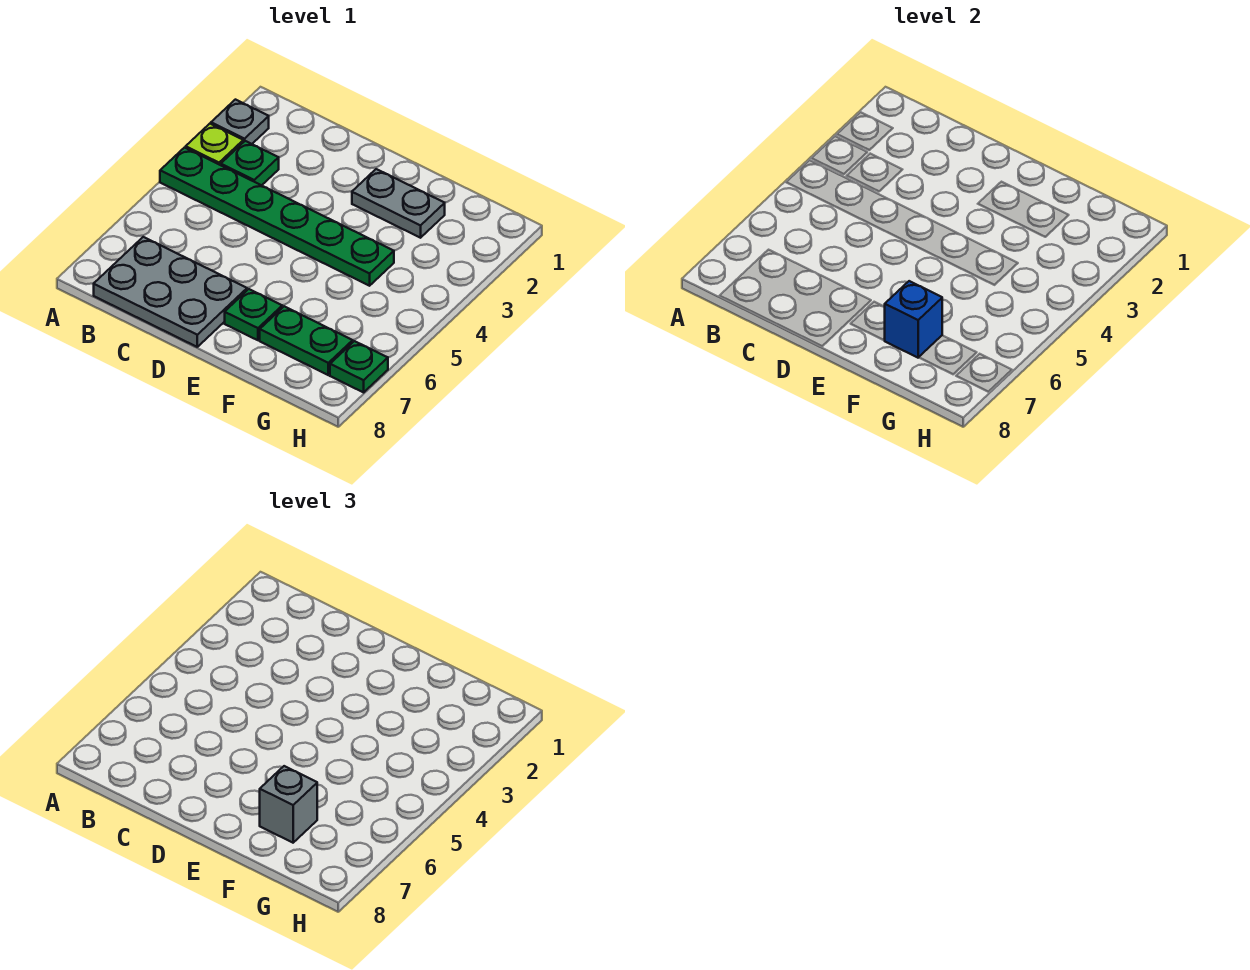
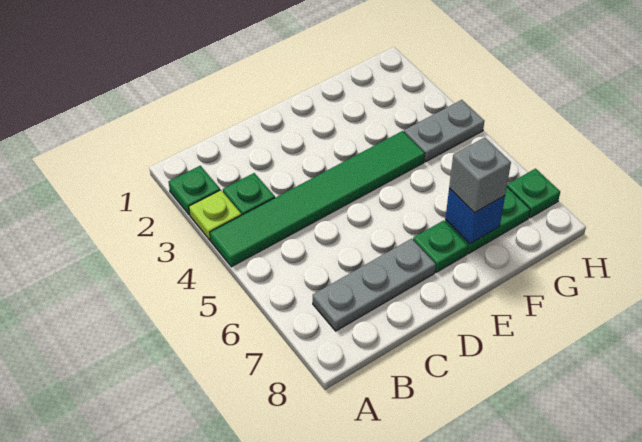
grey plate A2 level 1 -> green plate A2 level 1
green plate A4:F4 level 1 -> green tile A4:F4 level 1
grey plate B7:D8 level 1 -> grey plate B7:D7 level 1
grey plate E2:F2 level 1 -> grey plate G4:H4 level 1

